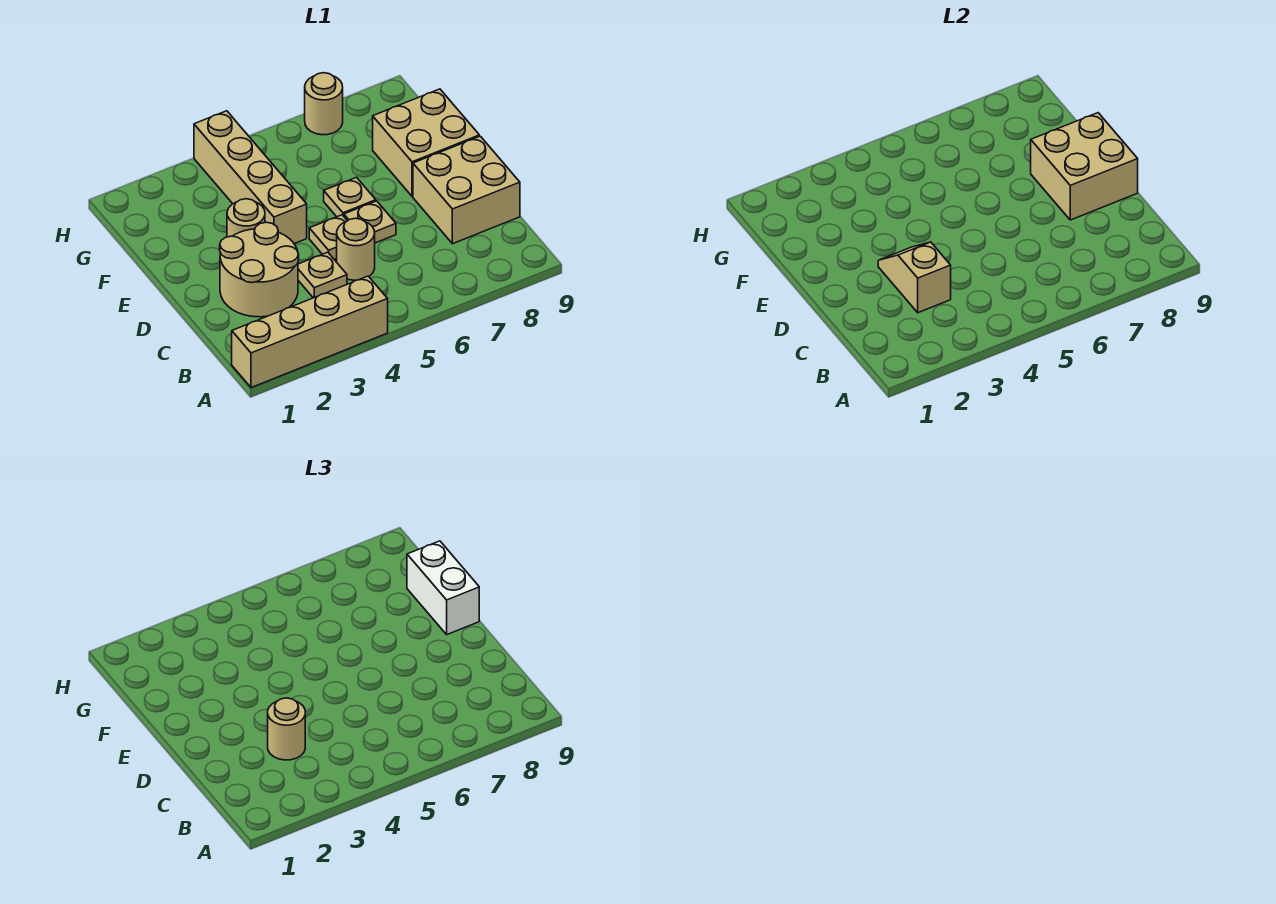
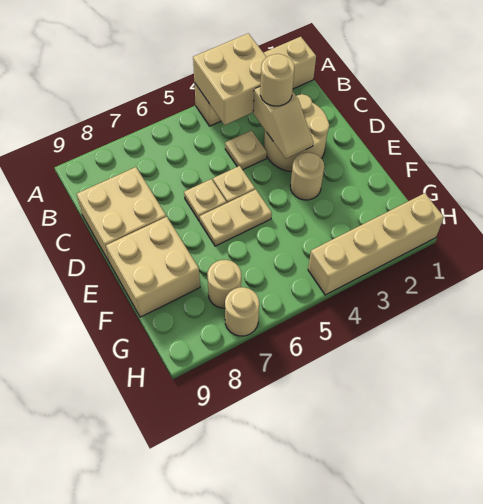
tan round brick C5 level 1 -> tan round brick G7 level 1
tan brick D8:E9 level 2 -> tan brick A3:B4 level 2
tan brick E4:H4 level 1 -> tan brick H1:H4 level 1
tan plate E6 level 1 -> tan plate E5:E6 level 1
white brick E9:F9 level 3 -> none

